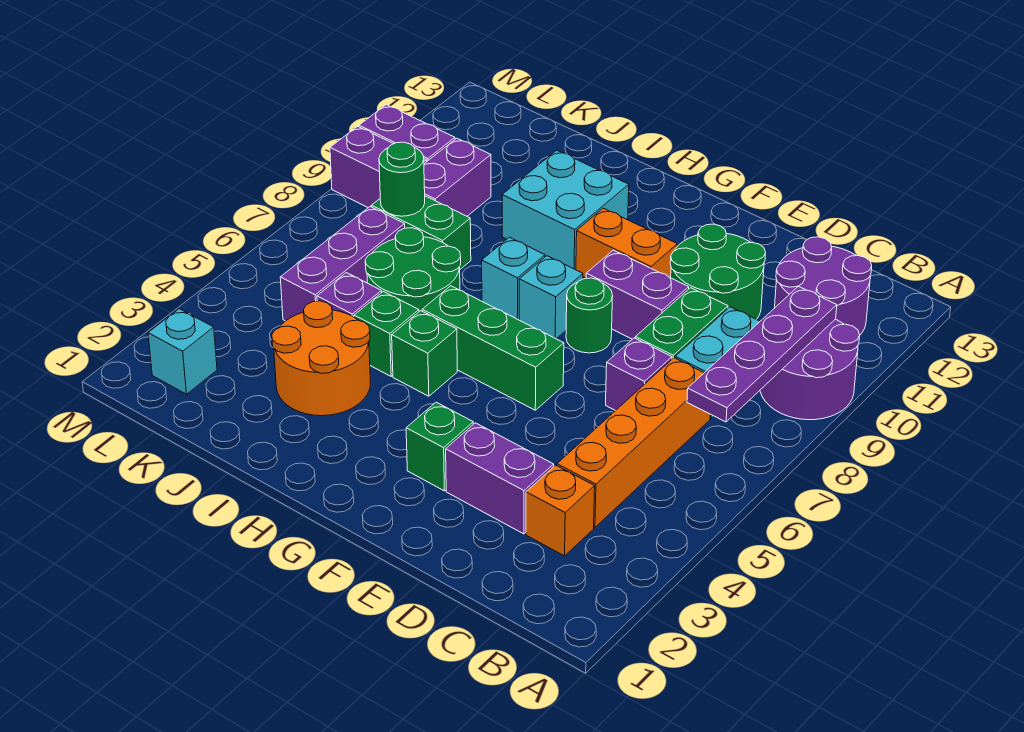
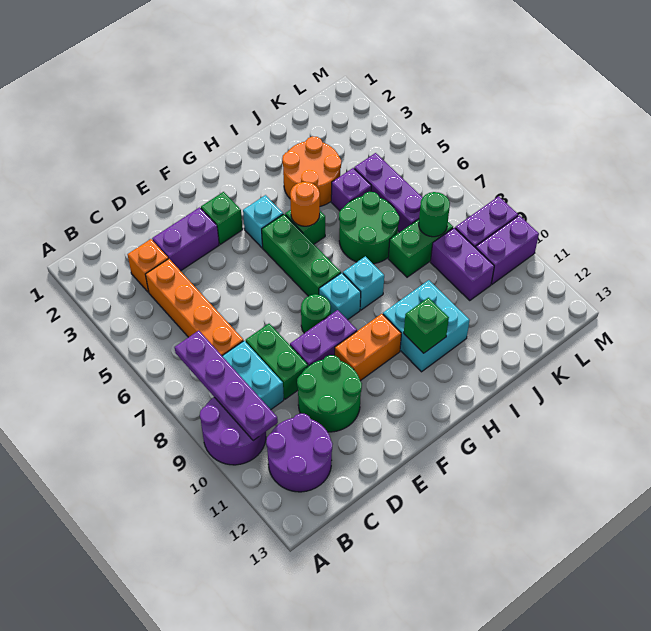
purple brick D7 level 1 -> none
green brick F6:H6 level 1 -> green brick G5:G7 level 1
none -> orange round brick H5 level 2
green brick I5 level 1 -> green brick H11 level 2
cyan brick L2 level 1 -> cyan brick G4 level 1

